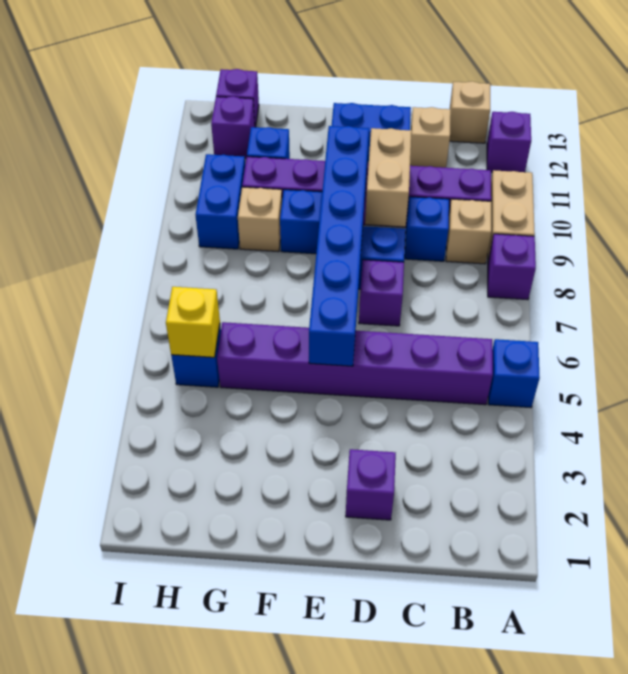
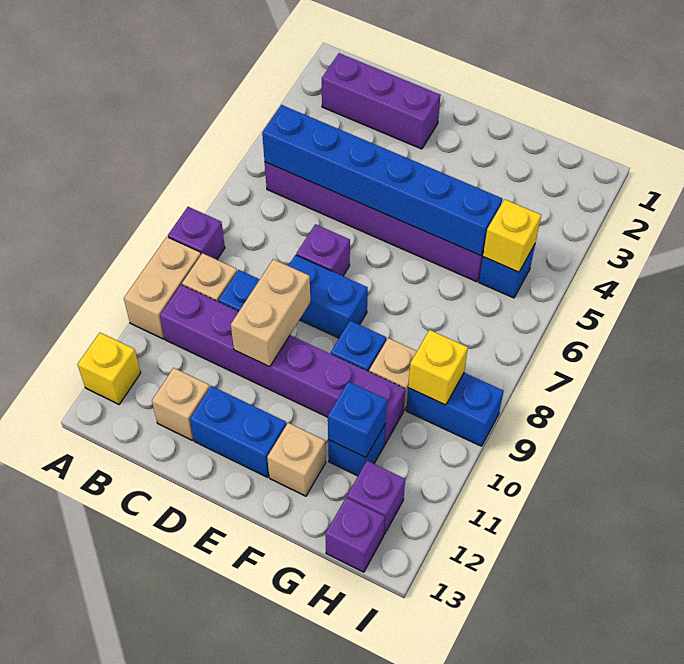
blue brick A5 level 1 -> blue brick G11 level 2
purple brick A12 level 1 -> yellow brick A12 level 1
tan brick B13 level 1 -> tan brick F12 level 1
purple brick D2 level 1 -> purple brick B2:D2 level 1
blue brick E5:E10 level 2 -> blue brick B5:G5 level 2
blue brick H9:H10 level 1 -> blue brick H9:I9 level 1
none -> yellow brick H9 level 2

